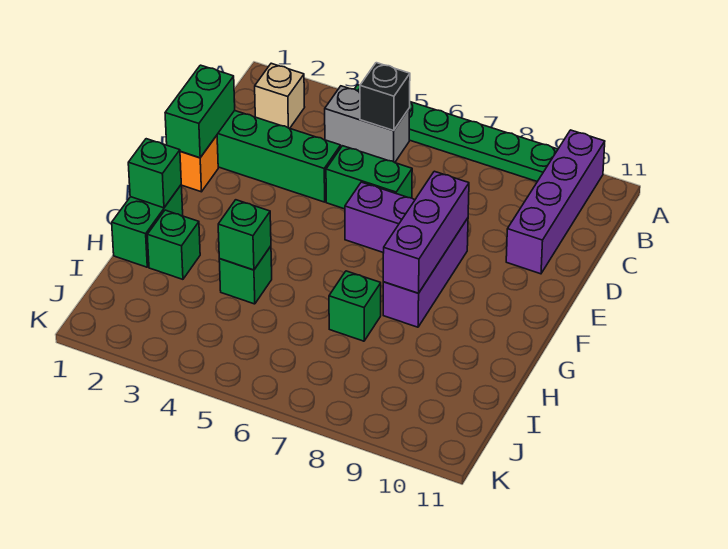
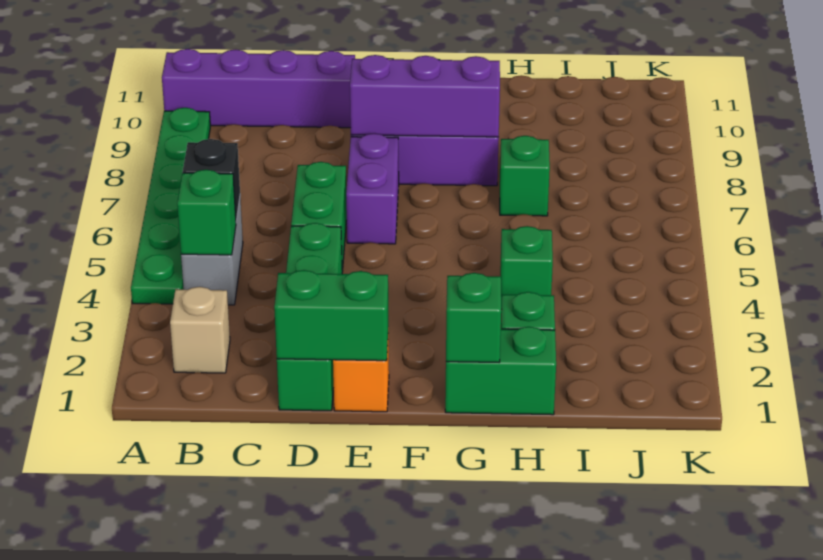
green brick H4 level 2 -> green brick B4 level 2

